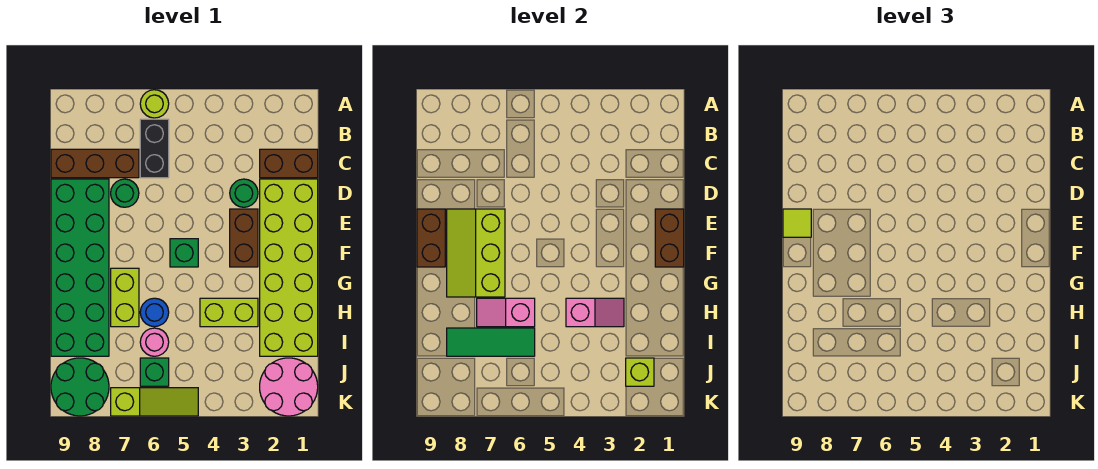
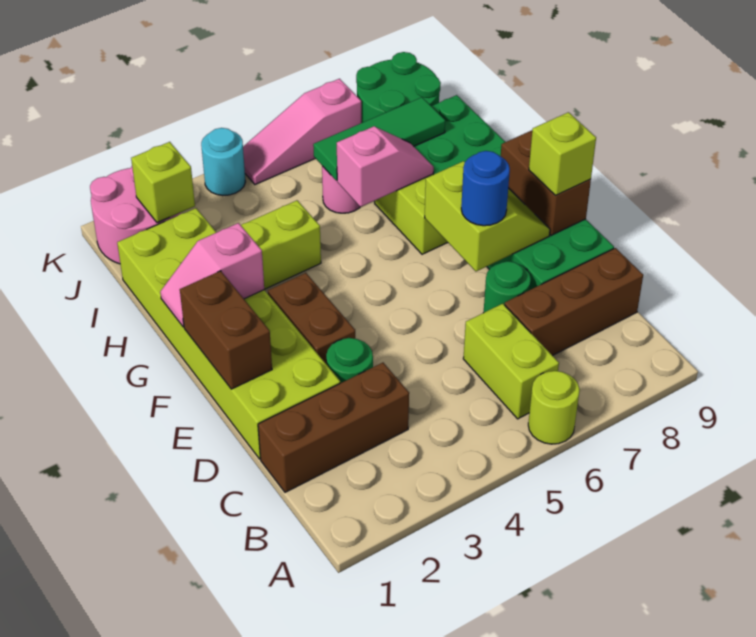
black brick B6:C6 level 1 -> lime brick B6:C6 level 1
brown brick C1:C2 level 1 -> brown brick C1:C3 level 1
lime slope E7:G8 level 2 top 7 -> lime slope E7:F8 level 2 top 7
lime tile E9 level 3 -> lime brick E9 level 3
green brick F5 level 1 -> none
pink slope H3:H4 level 2 top 4 -> pink slope G1:G2 level 2 top 2
blue round brick H6 level 1 -> blue round brick E7 level 3
green brick J6 level 1 -> none
none -> cyan round brick K4 level 1
lime slope K5:K7 level 1 top 7 -> pink slope K5:K7 level 1 top 7

